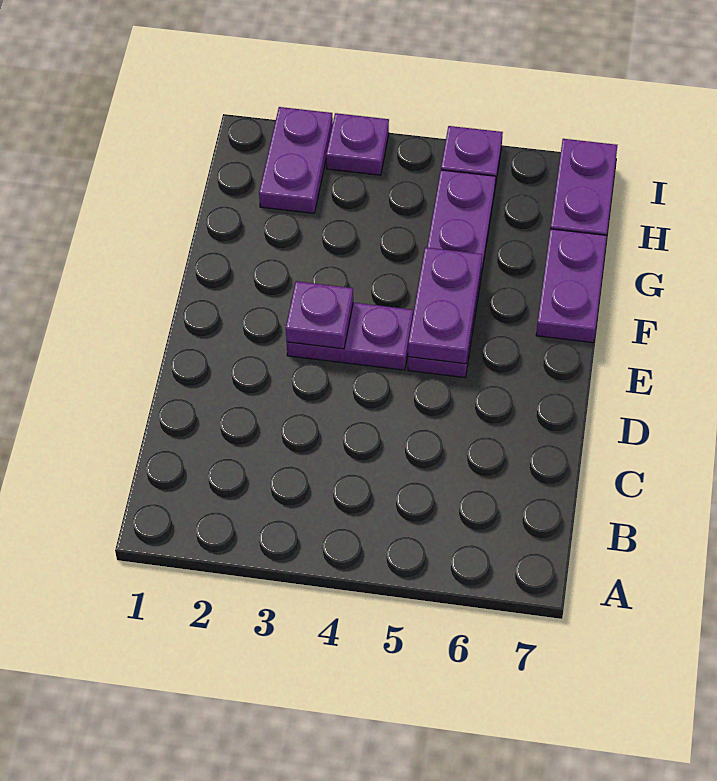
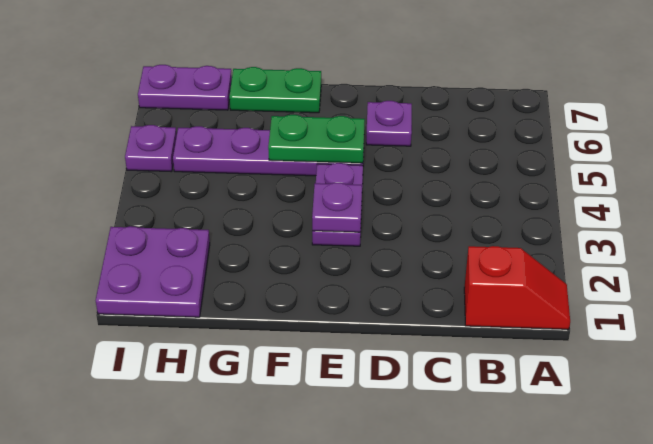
none -> red slope A1:B1 level 1 top B
purple plate E5:F5 level 2 -> green plate E5:F5 level 2
purple plate F7:G7 level 1 -> green plate F7:G7 level 1
purple plate H2:I2 level 1 -> purple plate H1:I2 level 1
purple plate I3 level 1 -> purple plate D6 level 1

